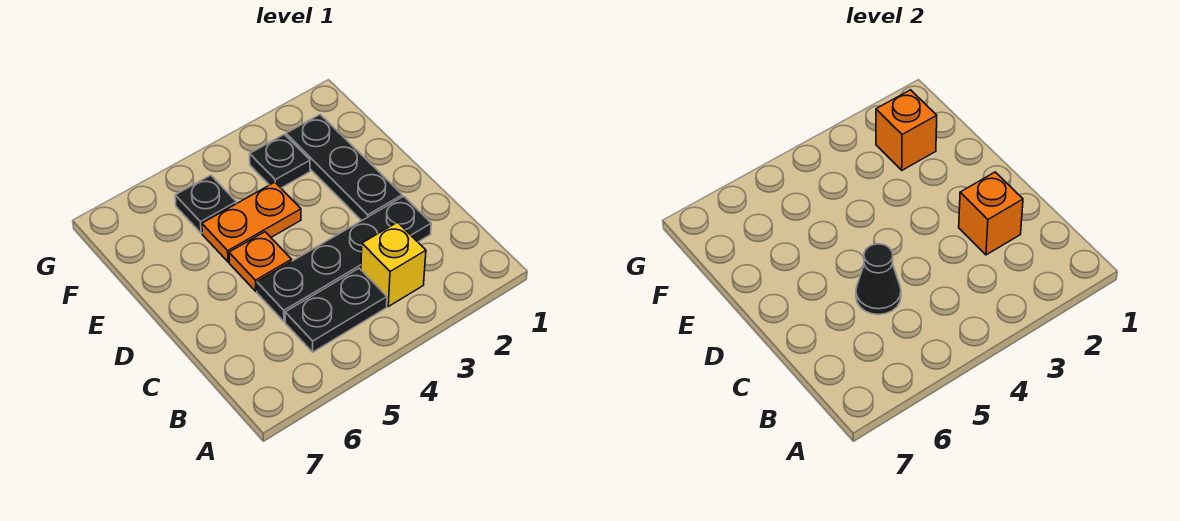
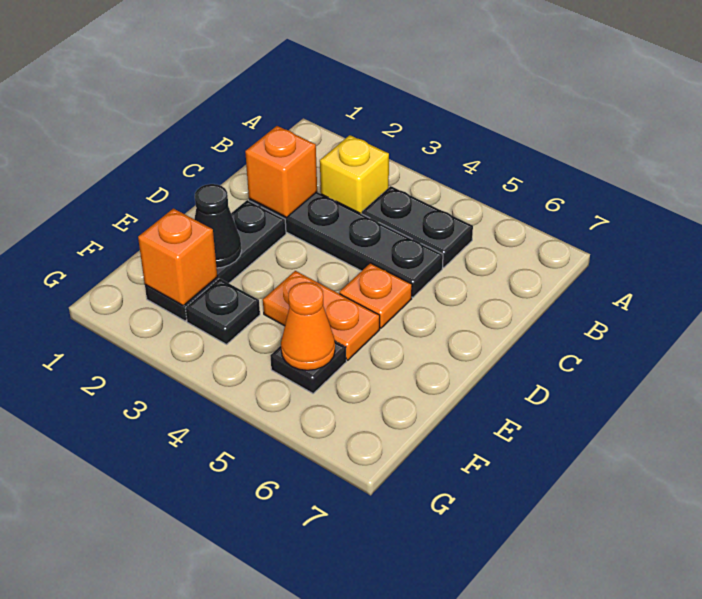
black cone C5 level 2 -> black cone E2 level 2
none -> orange cone F5 level 2

